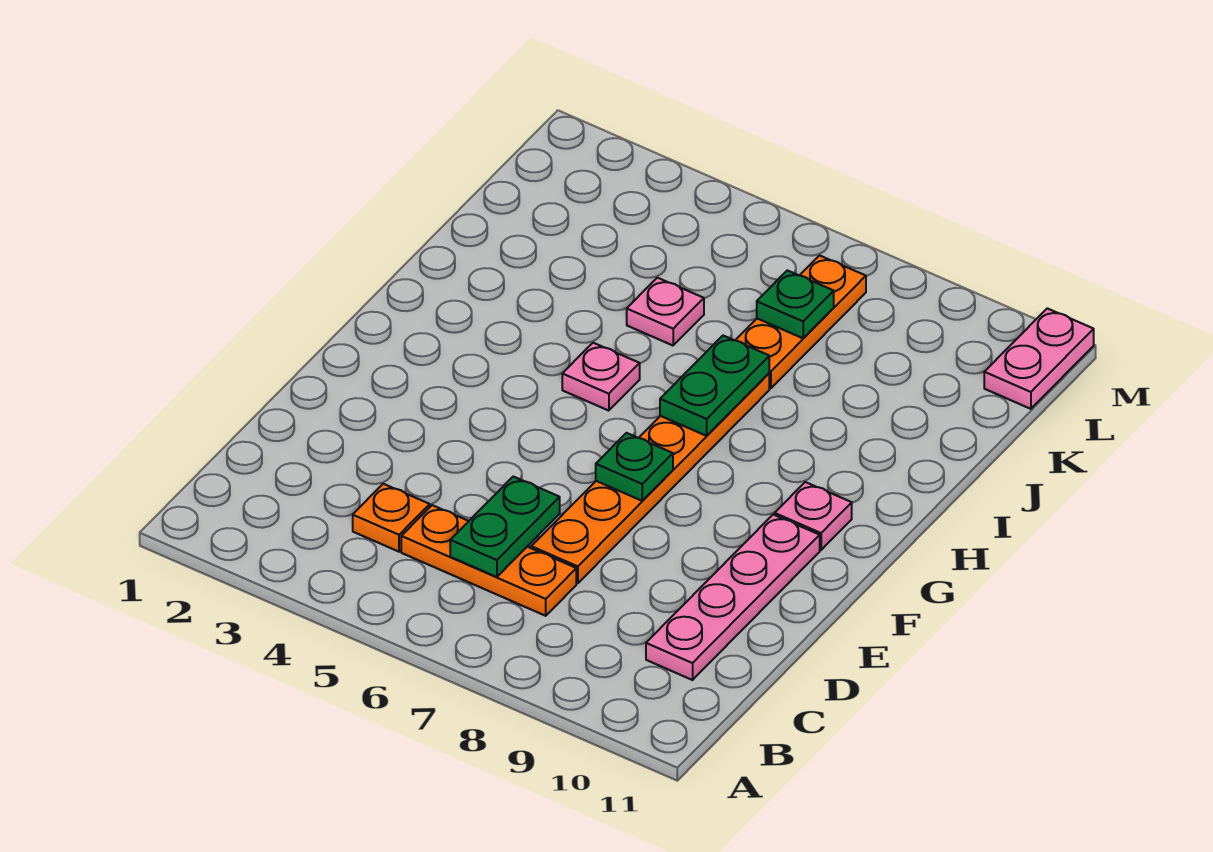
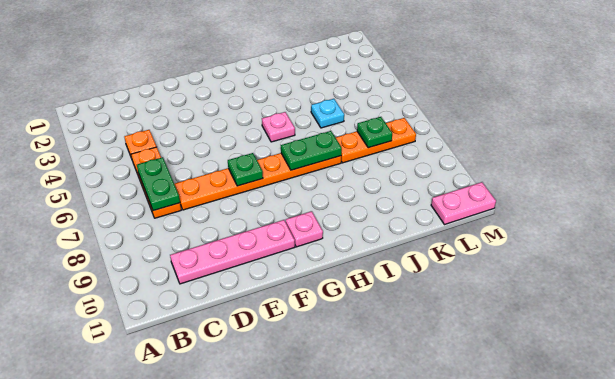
green plate C6:D6 level 2 -> green plate C6:C7 level 2
pink plate J5 level 1 -> cyan plate J5 level 1

